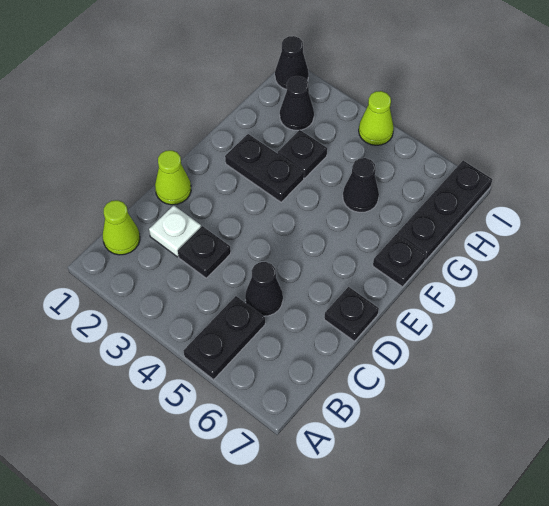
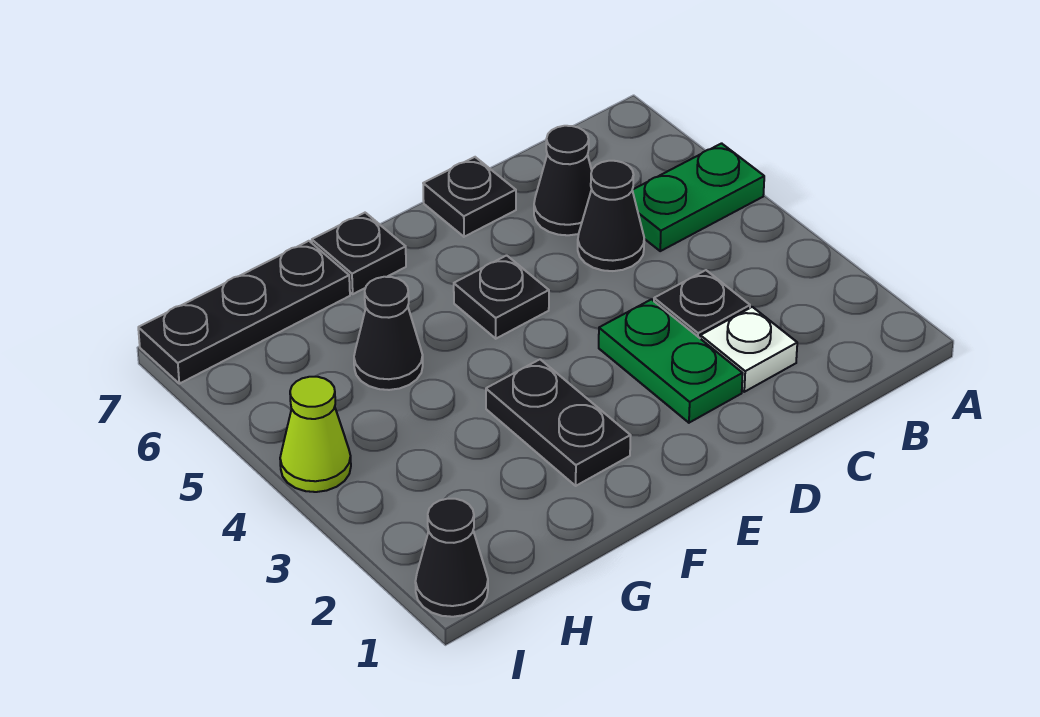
black plate A5:B5 level 1 -> green plate A5:B5 level 1
lime cone B1 level 1 -> none
lime cone D1 level 1 -> none
none -> green plate D2:D3 level 1
black plate G3 level 1 -> black plate E5 level 1
black cone H2 level 1 -> black cone C6 level 1

